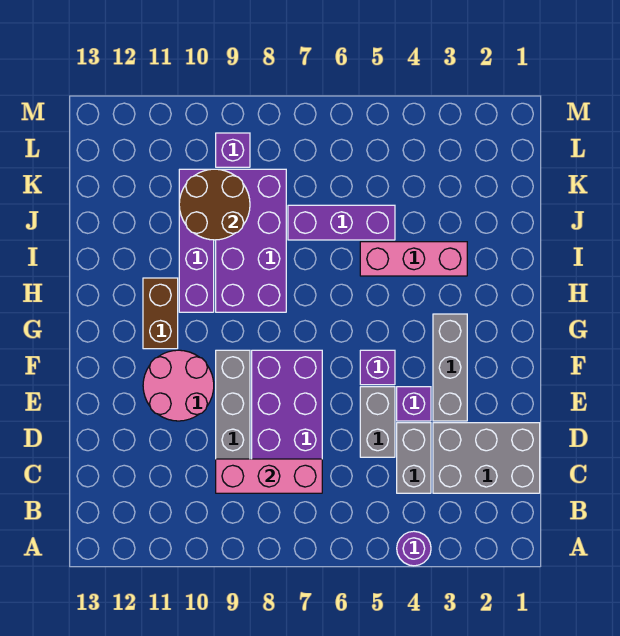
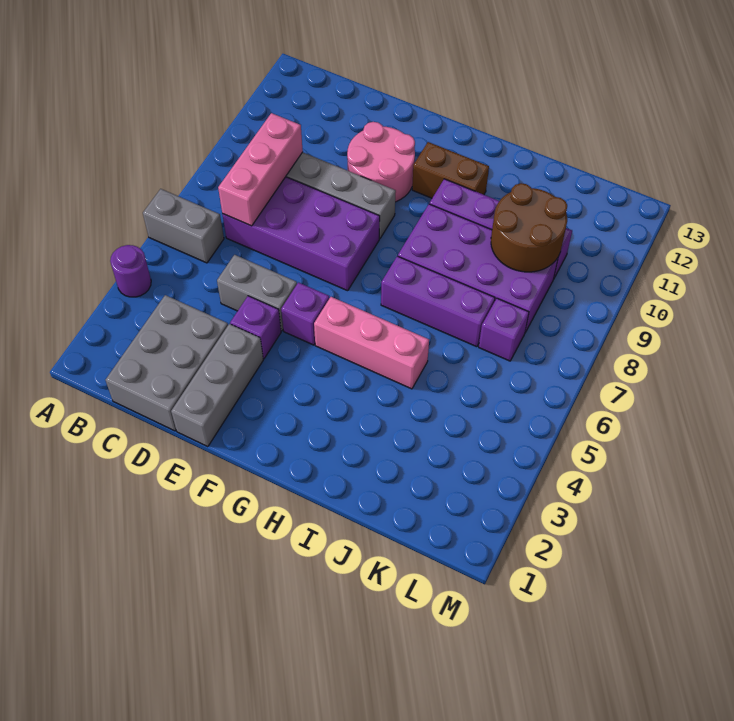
grey brick C4:D4 level 1 -> grey brick A6:B6 level 1
grey brick E3:G3 level 1 -> grey brick E1:E3 level 1
pink brick I3:I5 level 1 -> pink brick G5:I5 level 1
purple brick J5:J7 level 1 -> purple brick H7:J7 level 1
purple brick L9 level 1 -> purple brick K7 level 1

